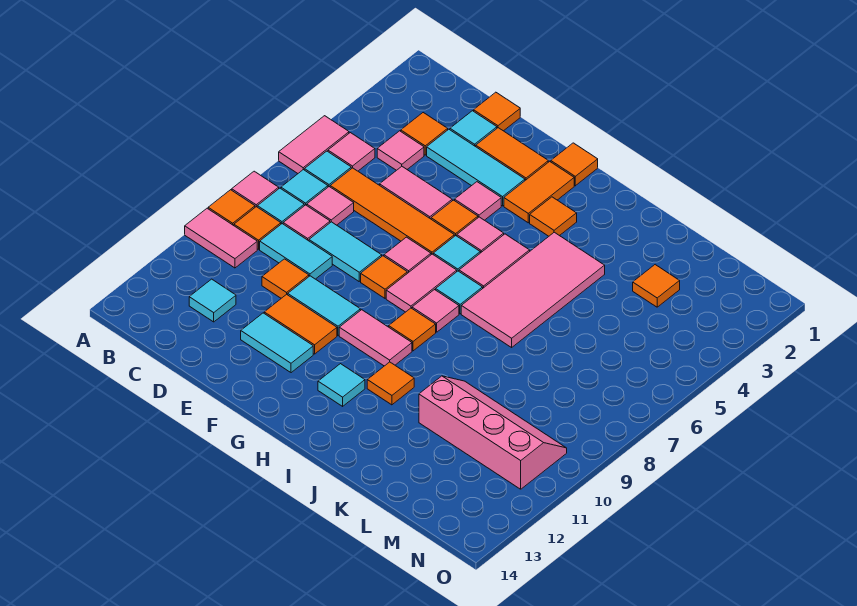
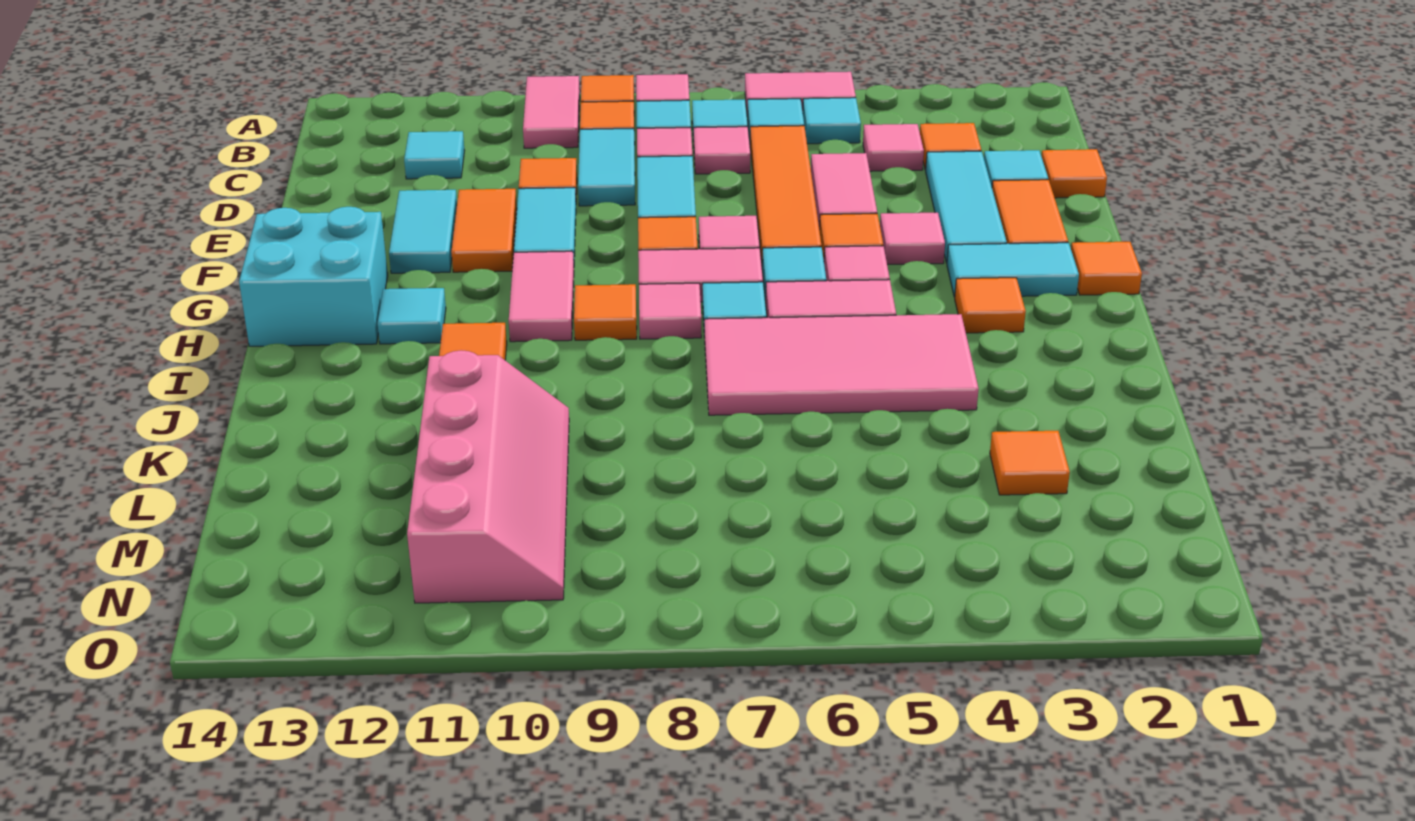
pink tile B5 level 1 -> cyan tile B5 level 1
orange tile G2:G3 level 1 -> cyan tile G2:G3 level 1
none -> cyan brick G13:H14 level 1

